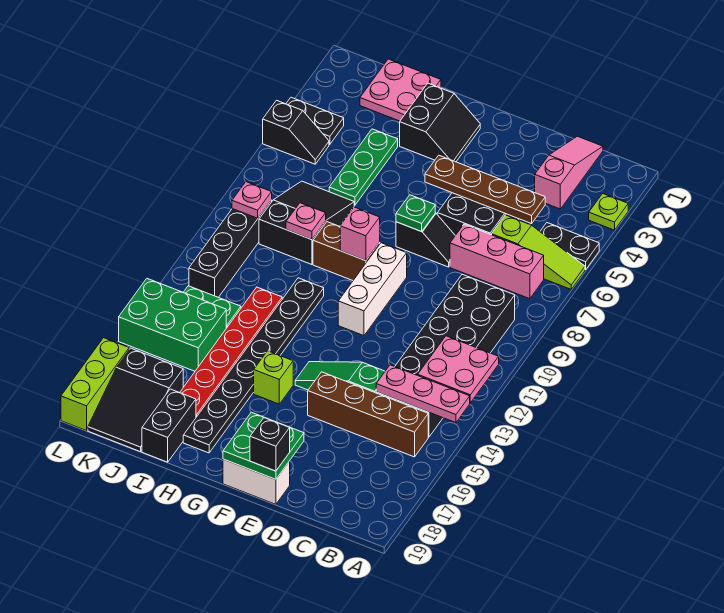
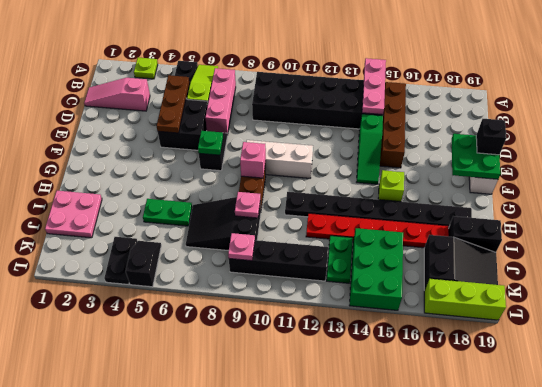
pink plate A12:B13 level 2 -> none
brown plate C5:F5 level 2 -> brown plate C5:E5 level 2
black slope G2:H3 level 1 top H -> none
green plate I4:I6 level 1 -> green plate I5:I6 level 1

